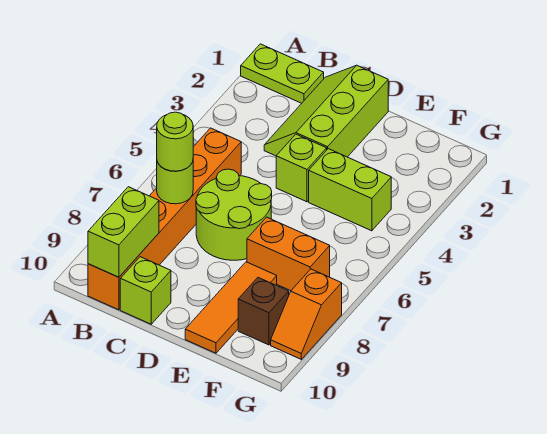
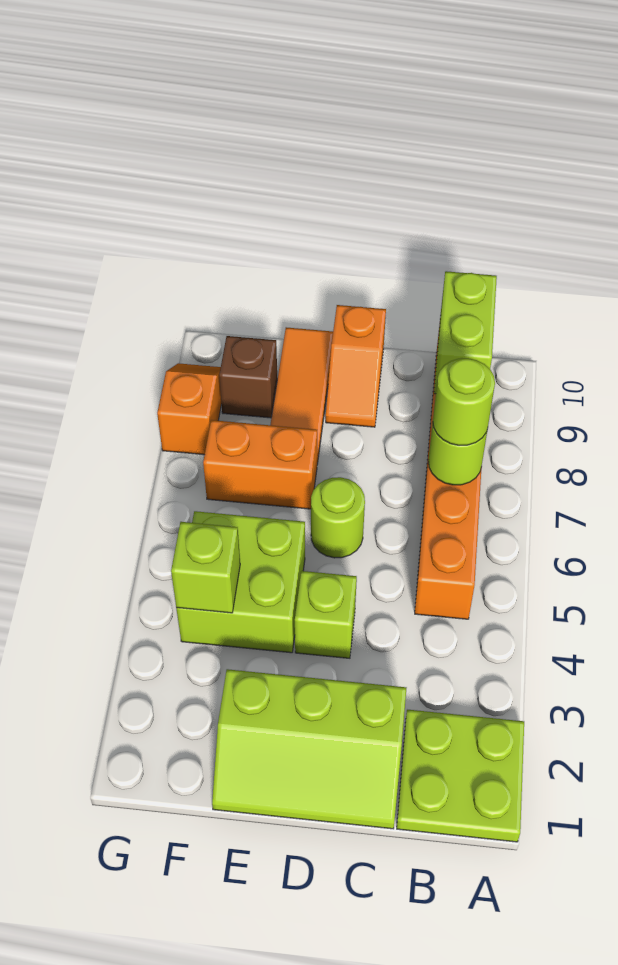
lime plate A1:B1 level 1 -> lime plate A1:B2 level 1
lime slope C1:D3 level 1 top D -> lime slope C1:E2 level 1 top 2
lime round brick C6:D7 level 1 -> lime round brick D6 level 1
lime brick C10 level 1 -> lime brick F4 level 2
none -> orange slope D9:D10 level 1 top 10
lime brick E4:F4 level 1 -> lime brick E4:F5 level 1

